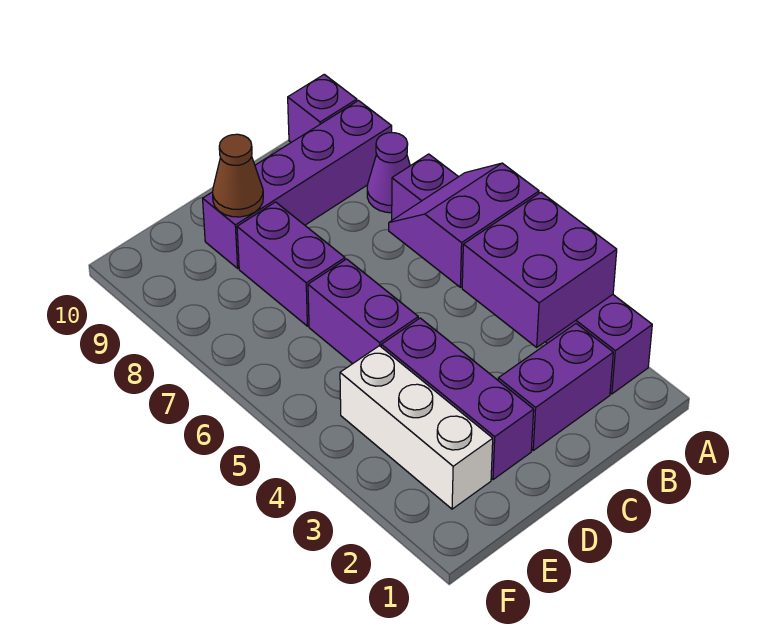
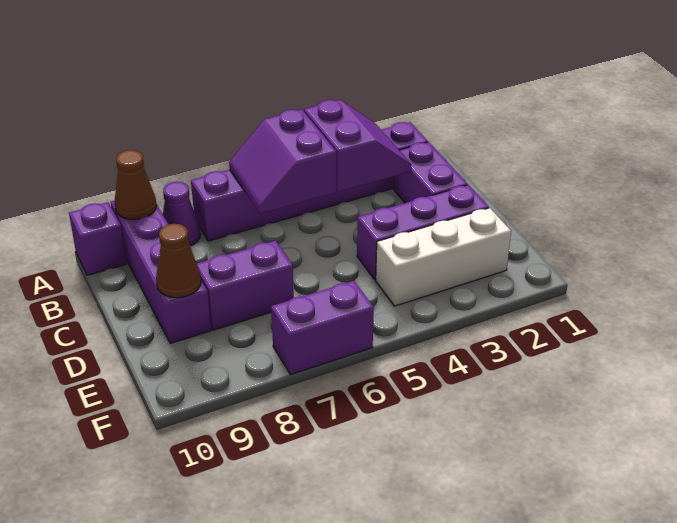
purple brick A3:B4 level 2 -> purple slope A3:B4 level 2 top 4
none -> brown cone A9 level 2
purple brick D5:D6 level 1 -> purple brick F6:F7 level 1

